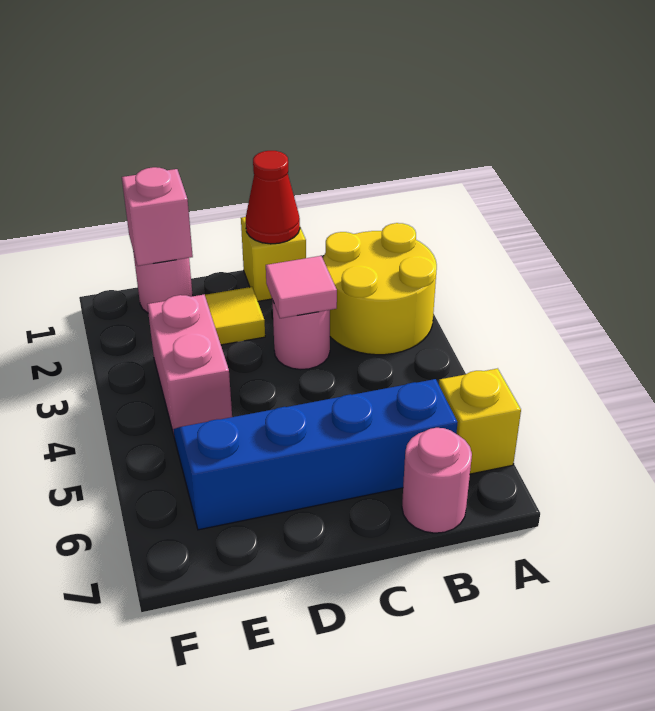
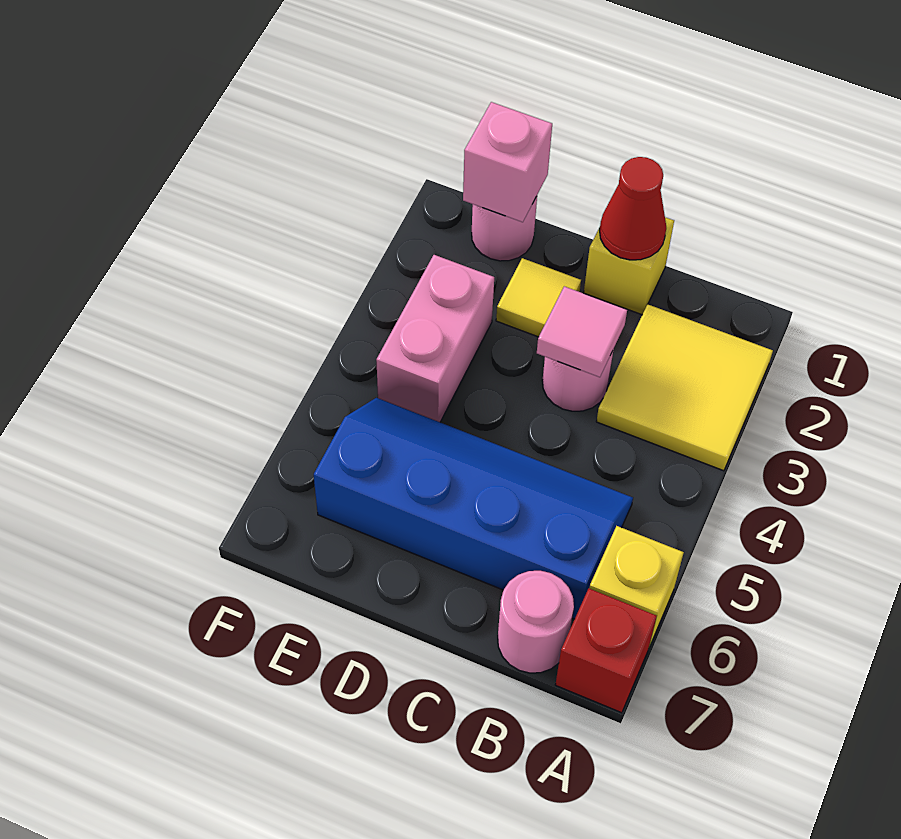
yellow round brick A2:B3 level 1 -> yellow tile A2:B3 level 1
none -> red brick A7 level 1

